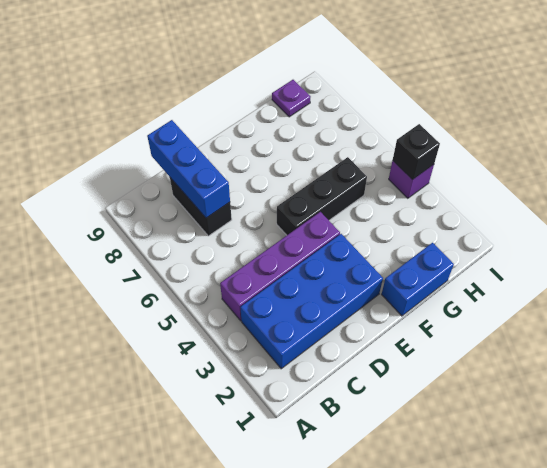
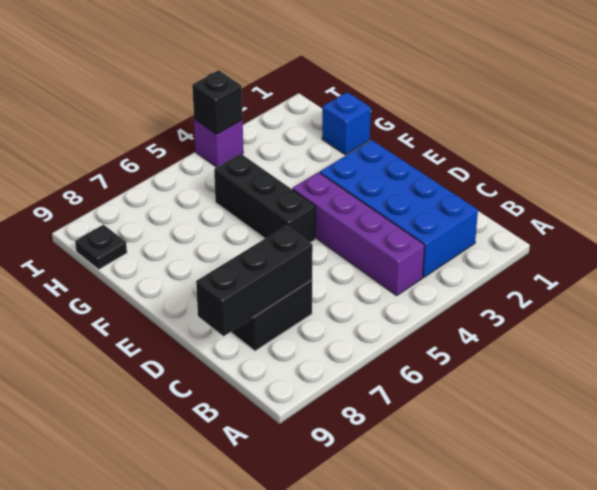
blue brick C7:C9 level 2 -> black brick C7:C9 level 2
blue brick F1:G1 level 1 -> blue brick G1 level 1
purple plate H9 level 1 -> black plate H9 level 1

